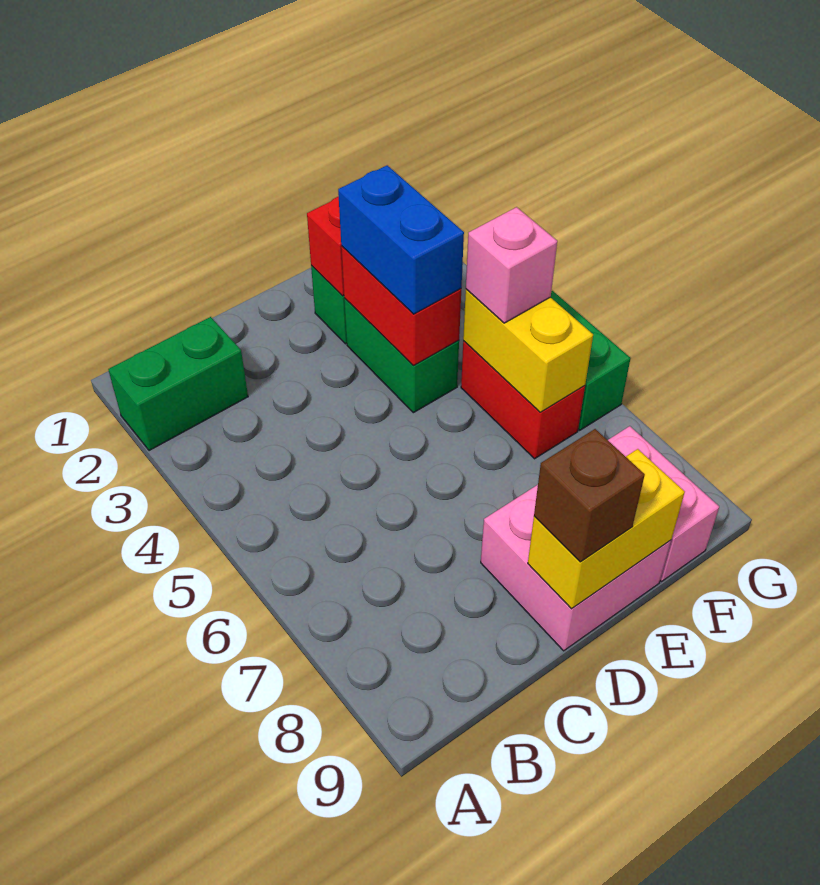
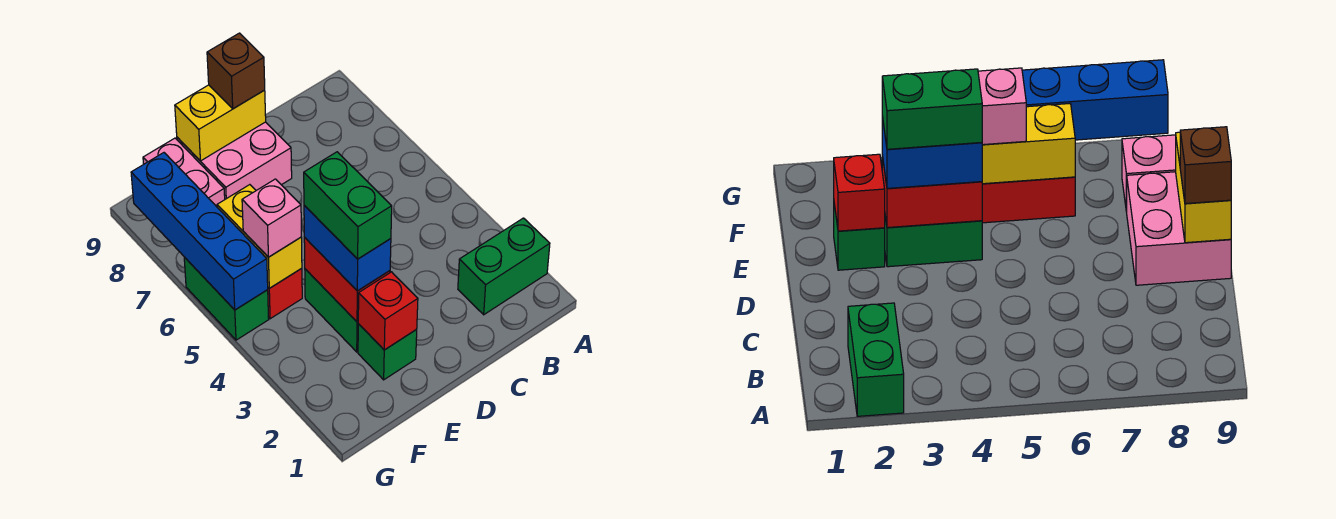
none -> green brick E3:E4 level 4
none -> blue brick G5:G8 level 2

